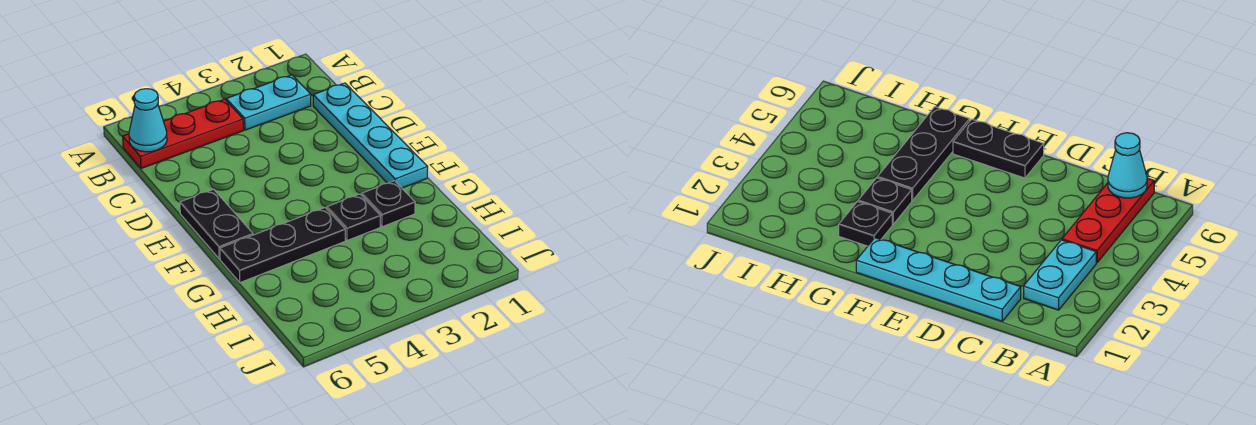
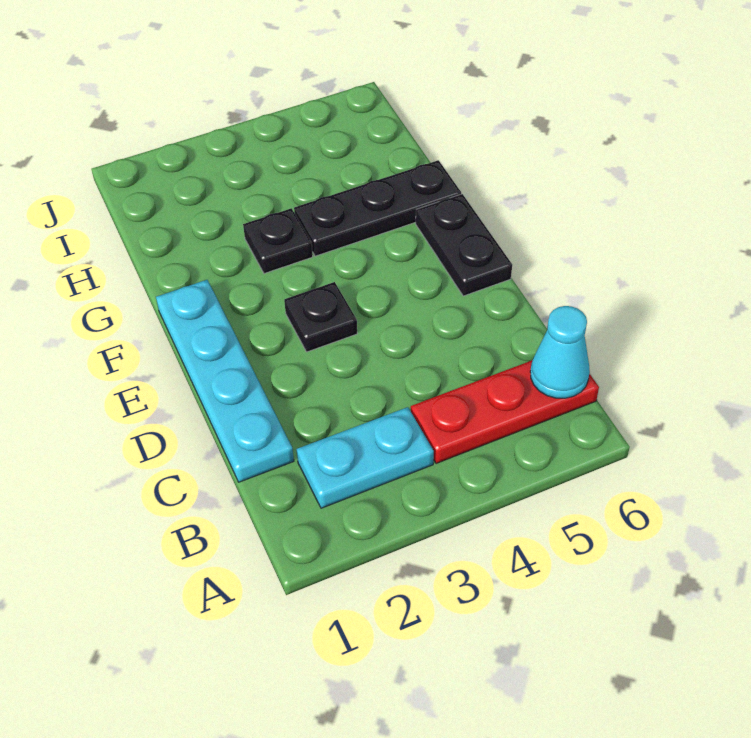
black plate G2 level 1 -> black plate E3 level 1

